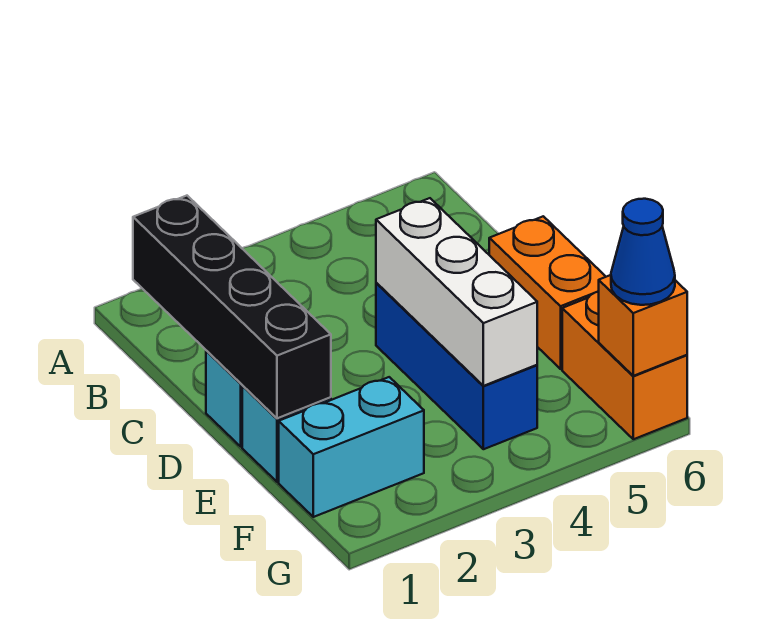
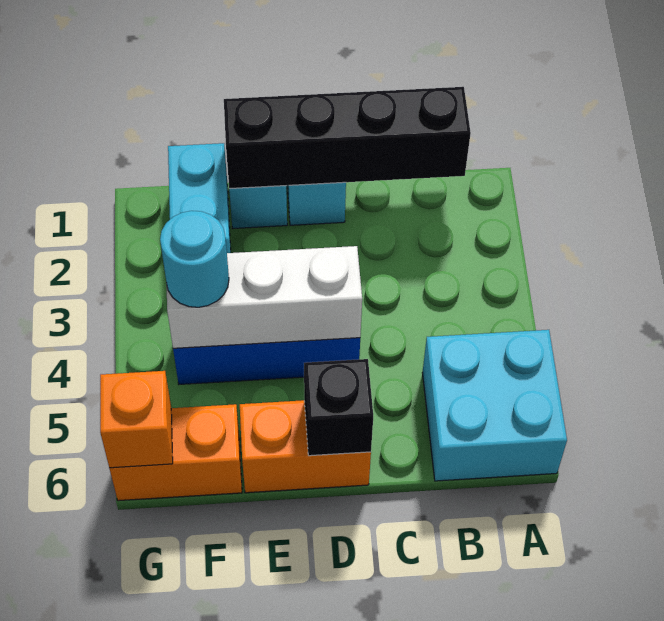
none -> cyan brick A5:B6 level 1
none -> black brick D6 level 2
none -> cyan round brick F4 level 3
blue cone G6 level 3 -> none

